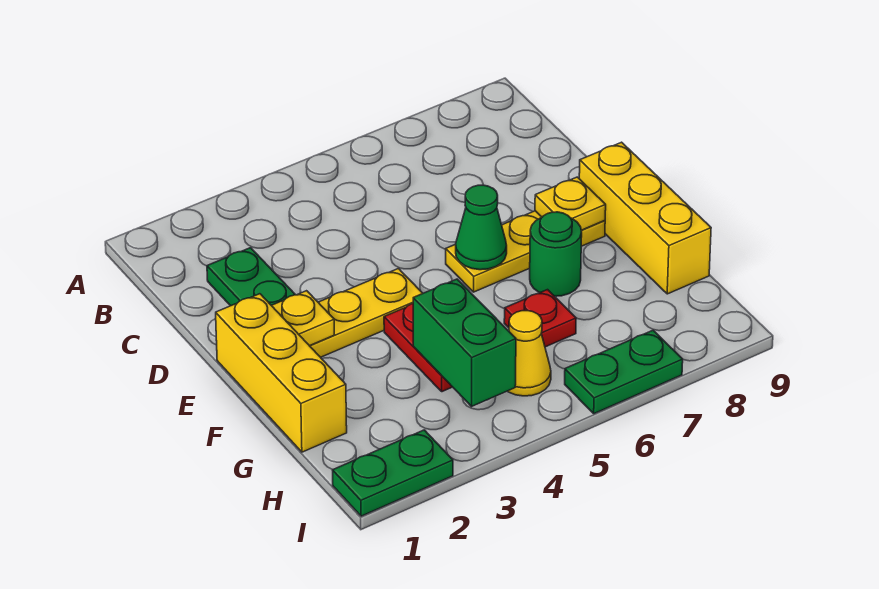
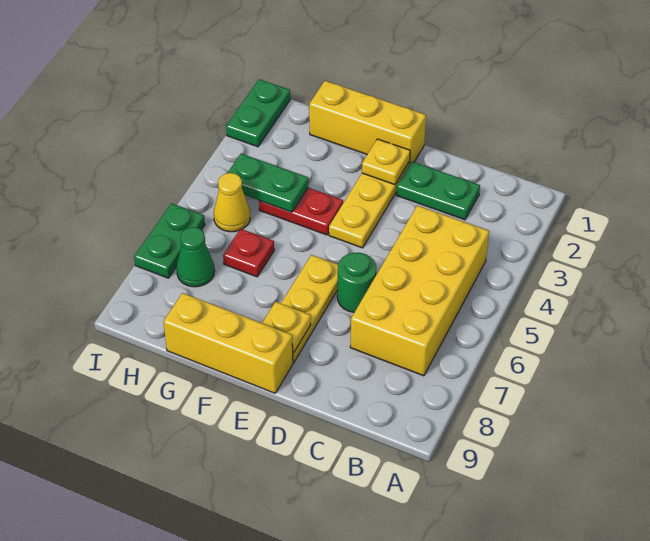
none -> yellow brick B4:C7 level 1
green cone E6 level 2 -> green cone H7 level 1
green round brick F7 level 1 -> green round brick D6 level 1
green brick G4:H4 level 2 -> green plate G4:H4 level 2

